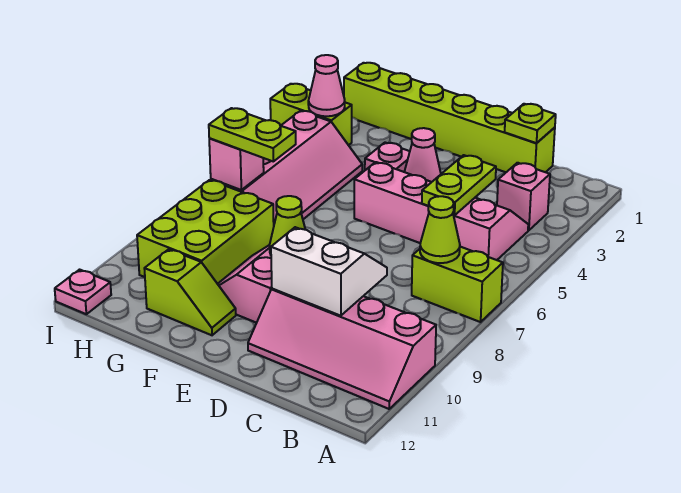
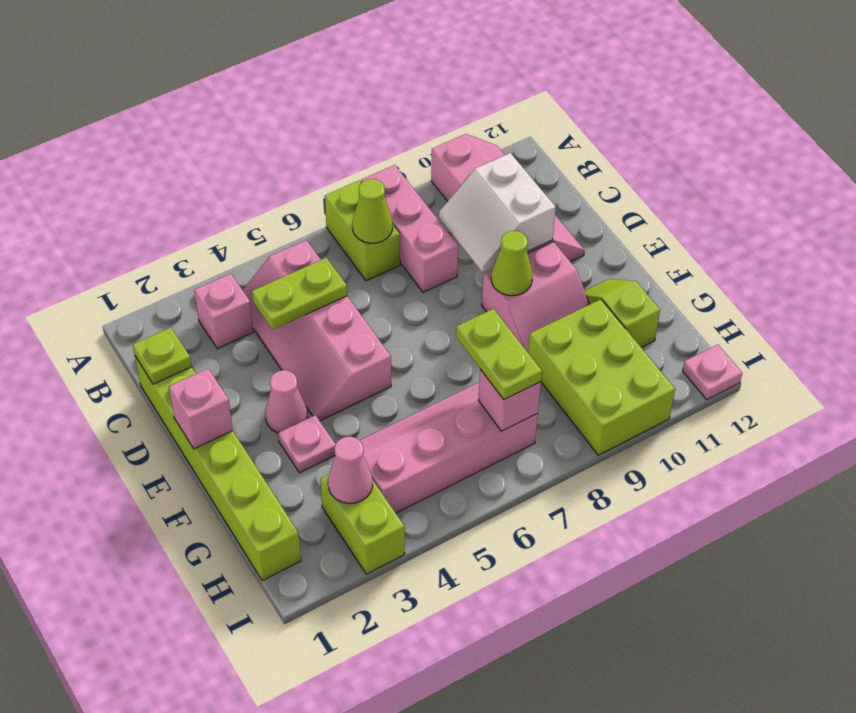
none -> pink brick A8:C8 level 1
none -> pink brick E1 level 2
lime brick G8:H10 level 1 -> lime brick G9:I10 level 1

